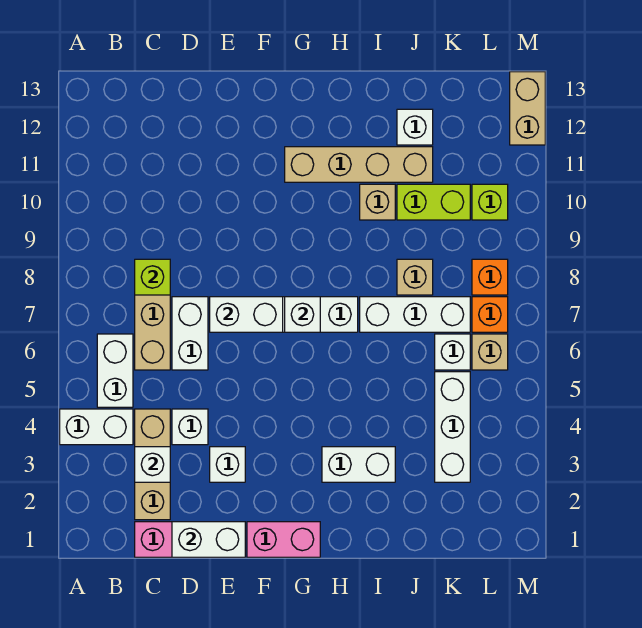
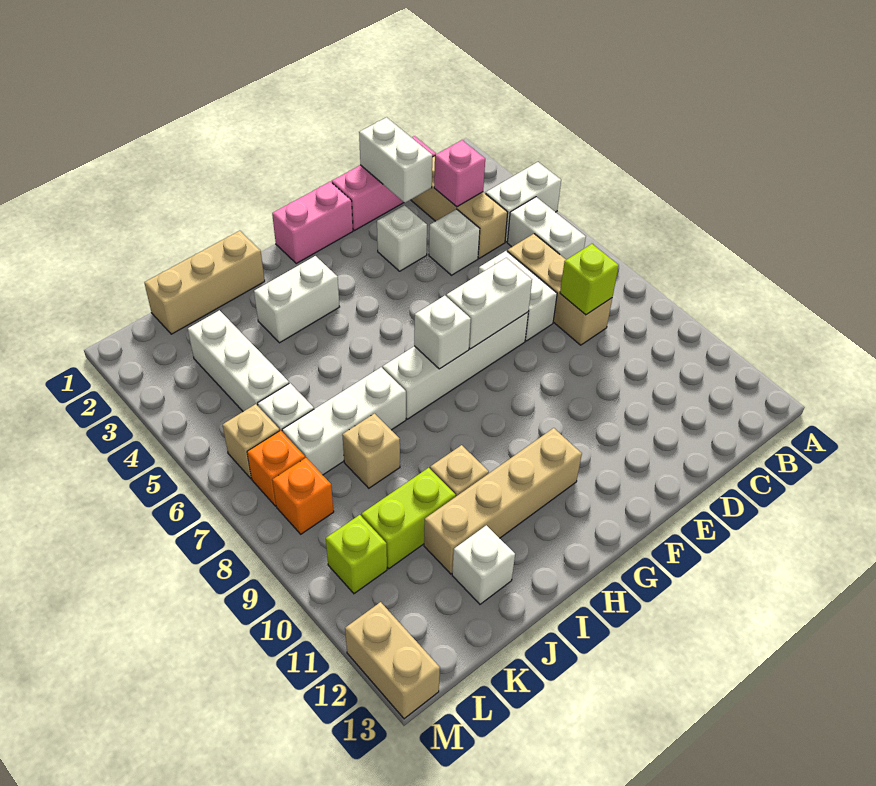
white brick C3 level 2 -> pink brick C3 level 2
white brick D1:E1 level 2 -> white brick D1:D2 level 2
none -> tan brick I1:K1 level 1

